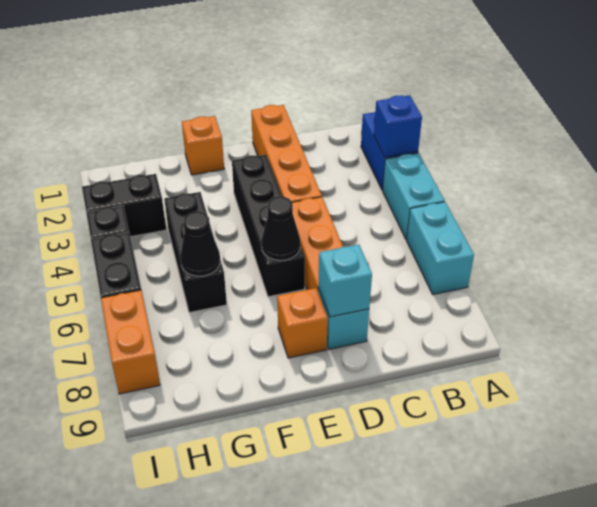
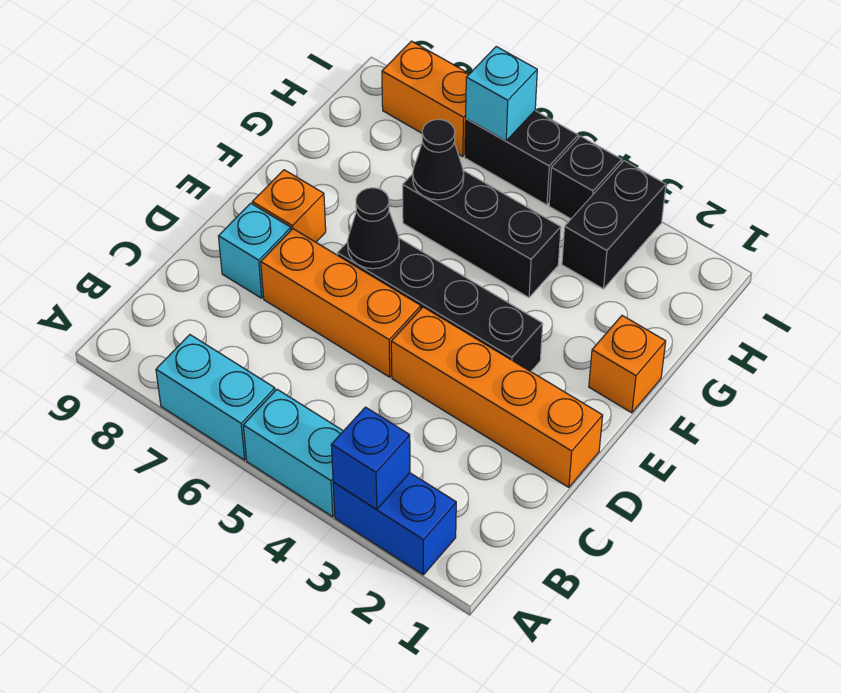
cyan brick D8 level 2 -> cyan brick I6 level 2

